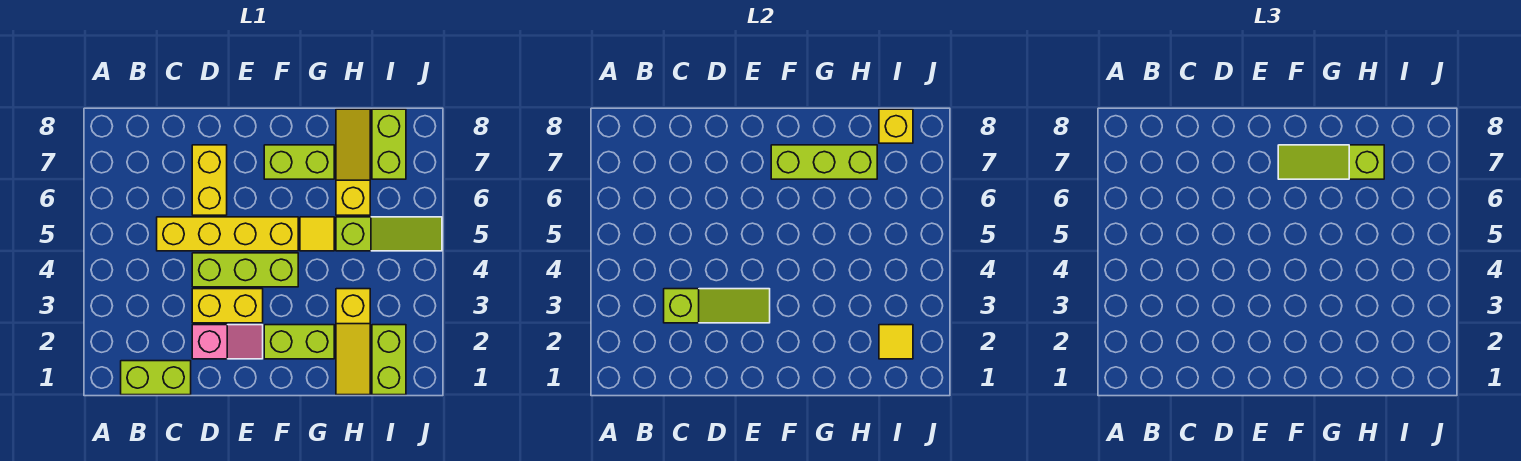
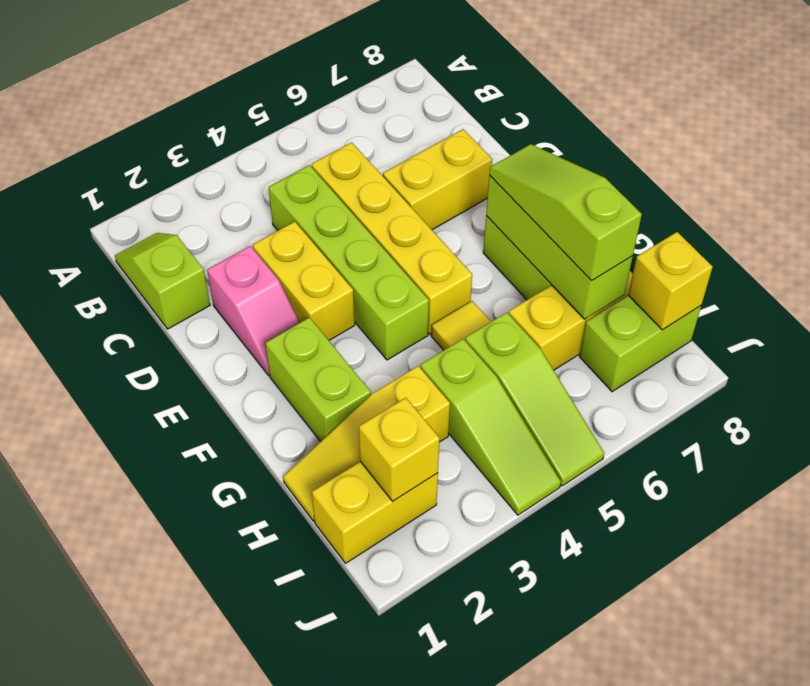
lime brick B1:C1 level 1 -> lime slope B1:C1 level 1 top C
lime slope C3:E3 level 2 top C -> lime slope H4:J4 level 1 top H
lime brick D4:F4 level 1 -> lime brick C4:F4 level 1
lime brick I1:I2 level 1 -> yellow brick I1:I2 level 1
yellow tile I2 level 2 -> yellow brick I2 level 2

